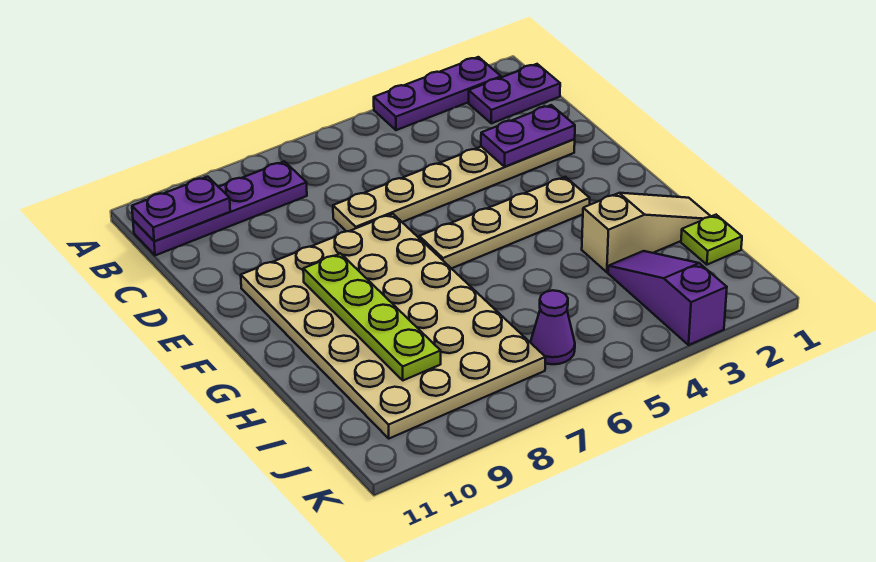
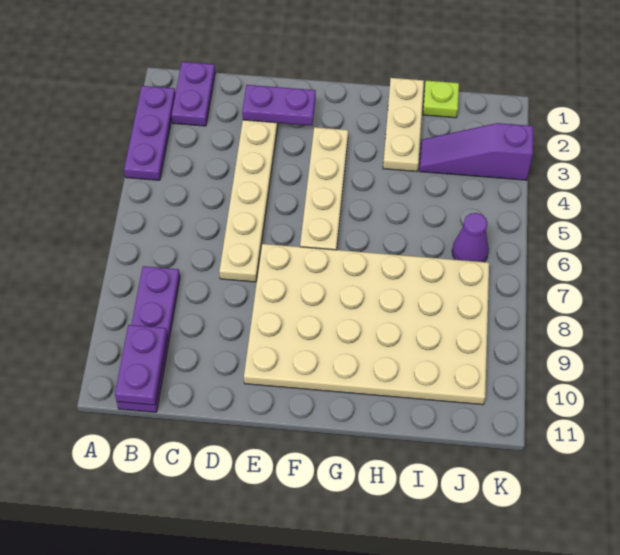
purple plate D2:D3 level 2 -> purple plate D2:E2 level 2
lime plate F9:I9 level 2 -> none
tan slope H1:H3 level 1 top 3 -> tan plate H1:H3 level 1

